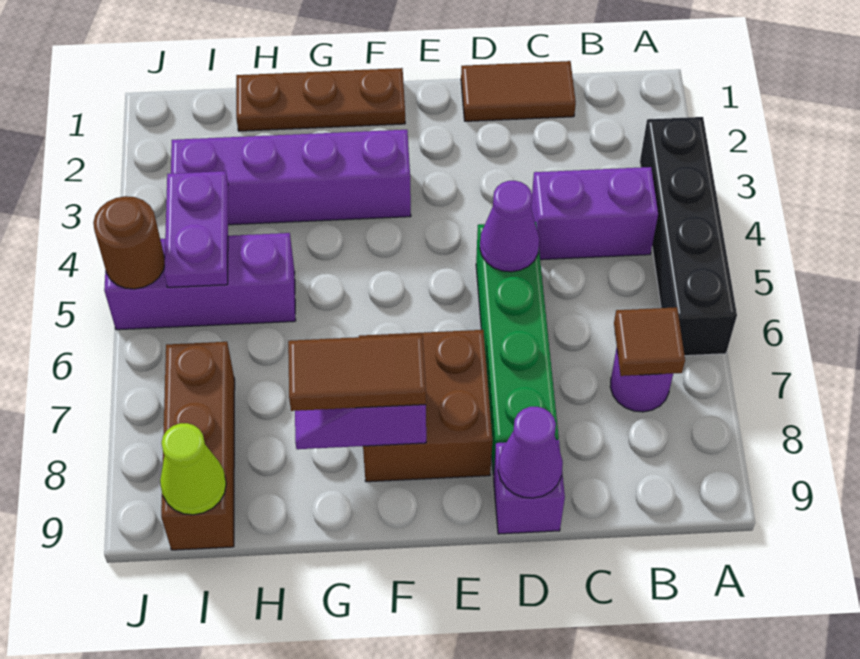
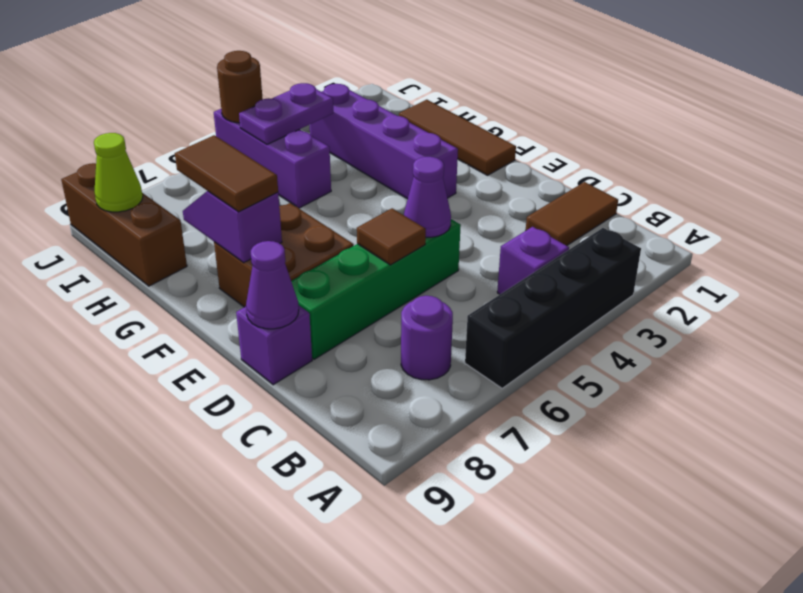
purple brick B4:C4 level 1 -> purple brick B4 level 1
brown tile B7 level 2 -> brown tile D6 level 2
brown tile C1:D1 level 1 -> brown tile C1:C2 level 1
brown plate F1:H1 level 1 -> brown tile F1:H1 level 1
brown brick I7:I9 level 1 -> brown brick H9:J9 level 1

